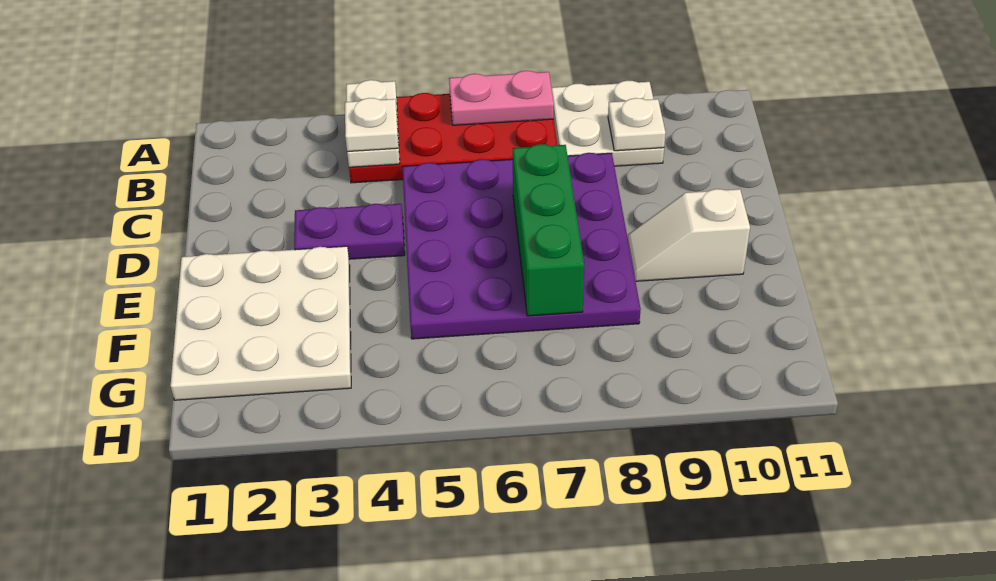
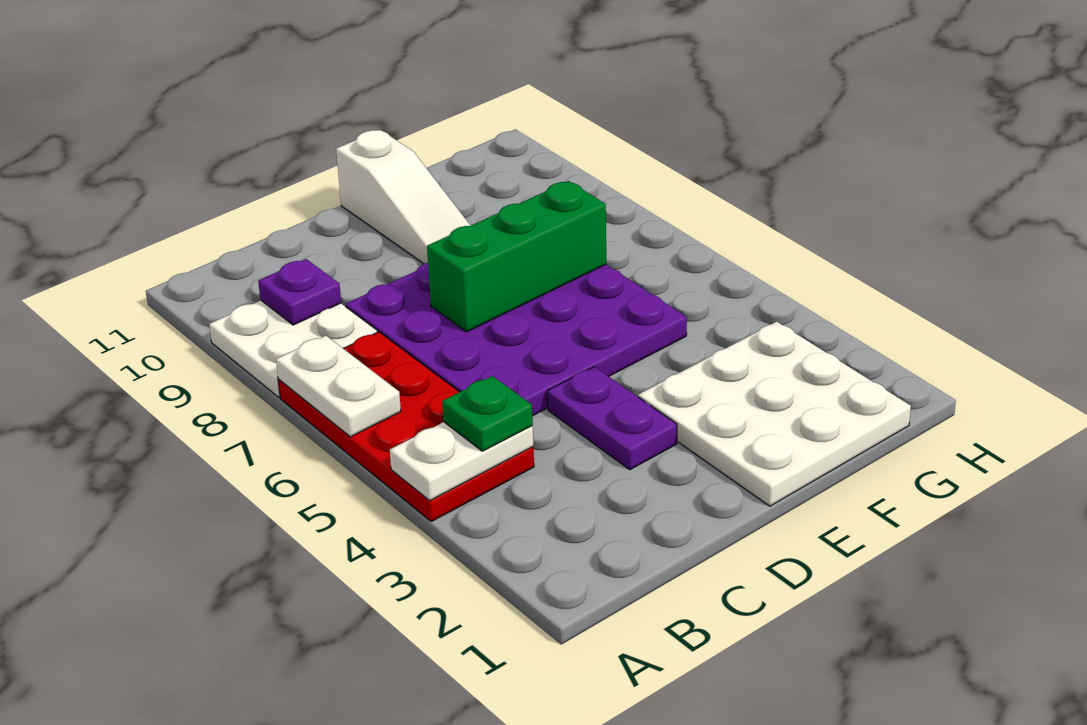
pink plate A6:A7 level 2 -> white plate A6:A7 level 2
white plate B4 level 3 -> green plate B4 level 3
white plate B9 level 2 -> purple plate B9 level 2
white slope E9:E10 level 1 top 10 -> white slope E9:E11 level 1 top 11

